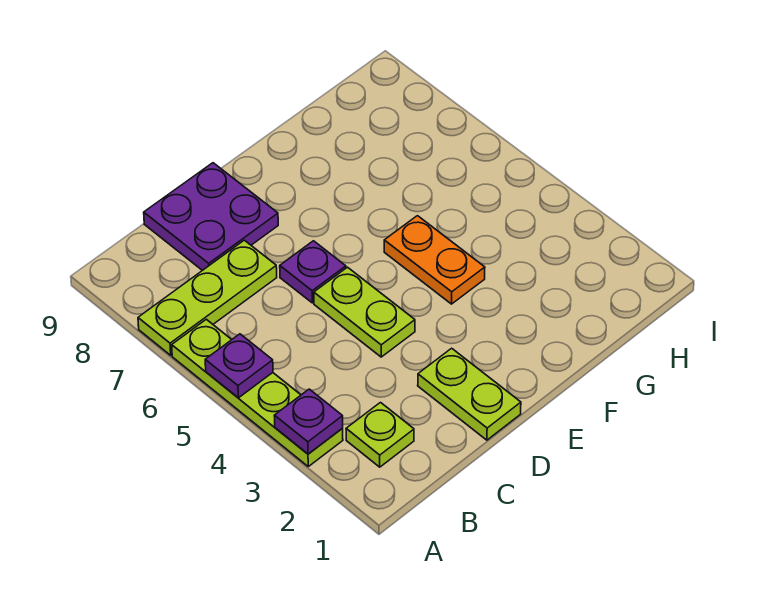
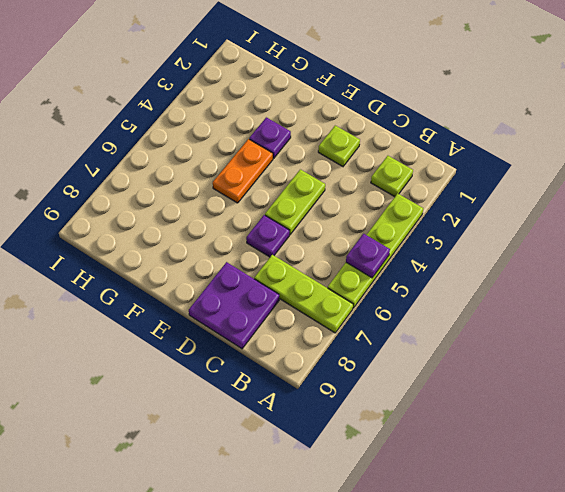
purple plate A3 level 2 -> purple plate F3 level 1
lime plate D1:D2 level 1 -> lime plate D2 level 1

